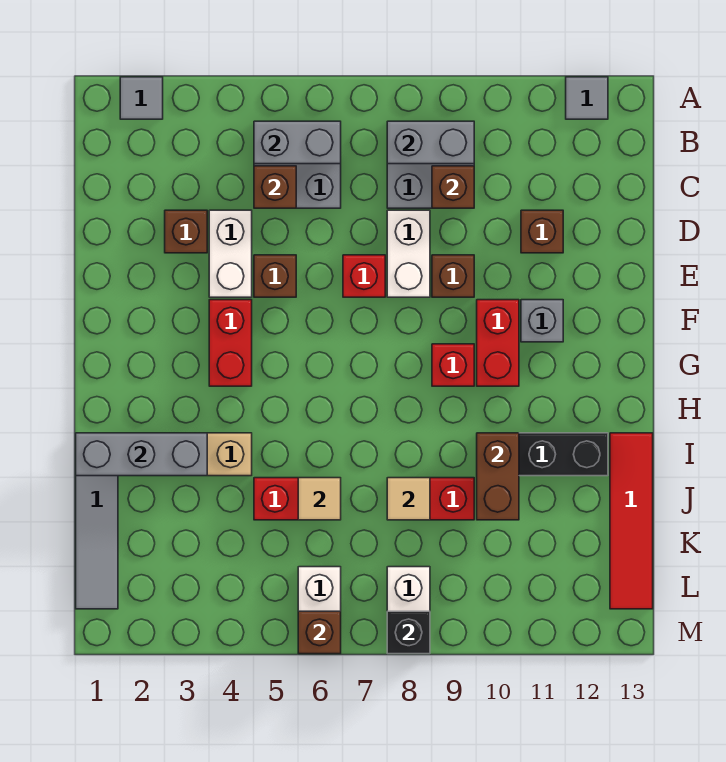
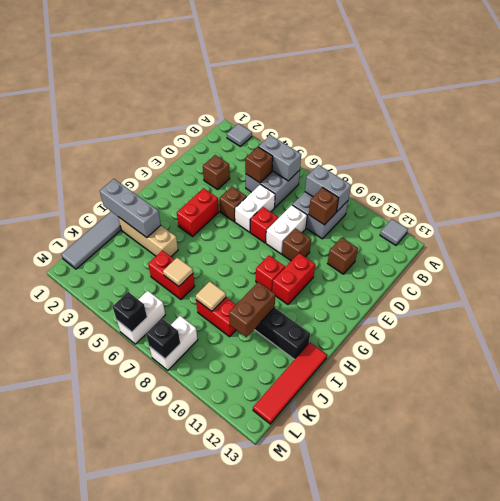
white brick D4:E4 level 1 -> white brick D6:E6 level 1
grey brick F11 level 1 -> none
brown brick M6 level 2 -> black brick M6 level 2

